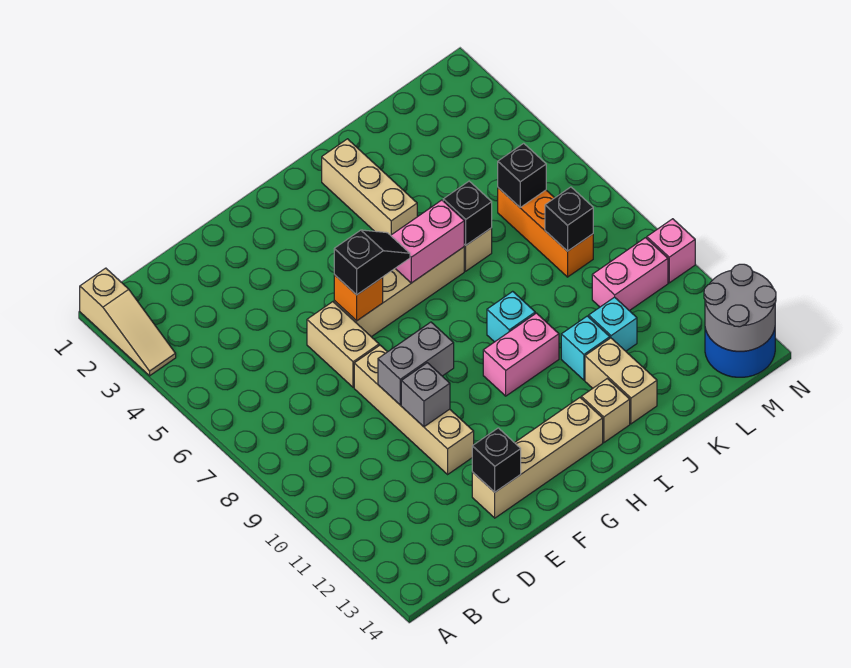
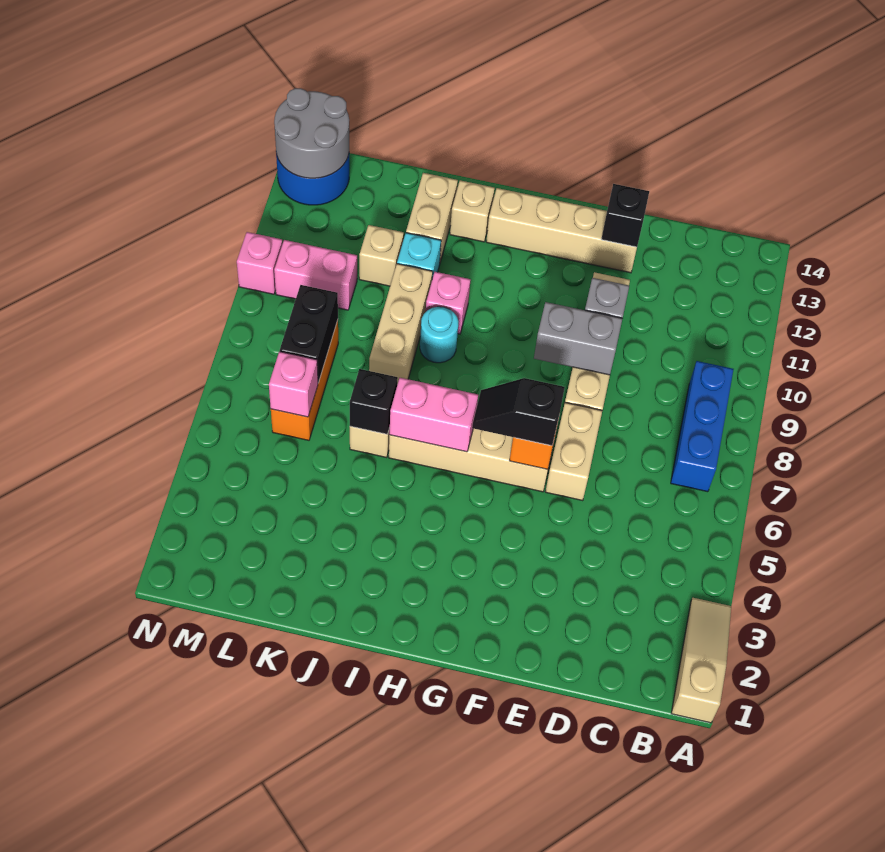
none -> blue brick B7:B9 level 1
pink brick H10:I10 level 1 -> pink brick I10 level 1
tan brick I2:I4 level 1 -> tan brick J8:J10 level 1
cyan brick I9 level 1 -> cyan round brick I9 level 1
cyan brick K11 level 1 -> tan brick K11 level 1
black brick L6 level 2 -> pink brick L6 level 2
black brick L8 level 2 -> black brick L7:L8 level 2

